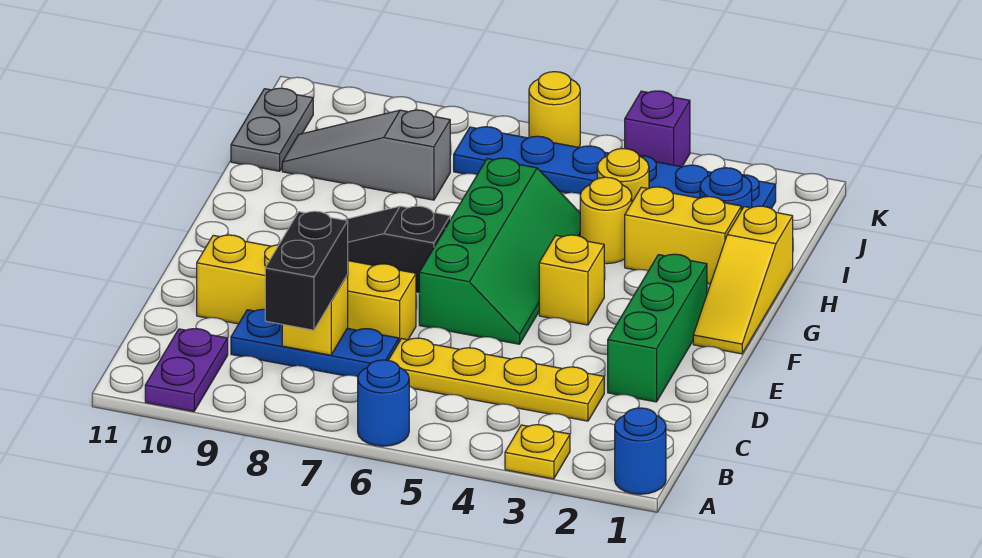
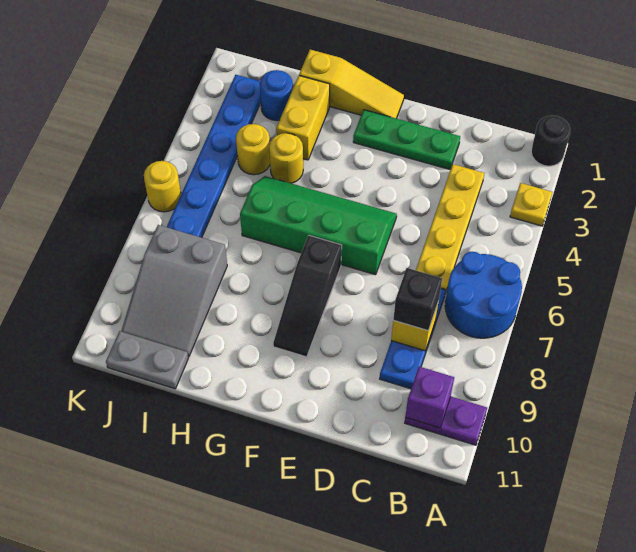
blue round brick A1 level 1 -> black round brick A1 level 1
blue round brick A6 level 1 -> blue round brick A6:B7 level 1
black brick B8:C8 level 3 -> black brick C8 level 3
green brick D2:F2 level 1 -> green plate D2:F2 level 1
yellow brick D7:D10 level 1 -> none
yellow brick F4 level 1 -> none
grey slope I8:I10 level 1 top 8 -> grey slope I8:J10 level 1 top 8
purple brick K4 level 1 -> purple brick B10 level 2

